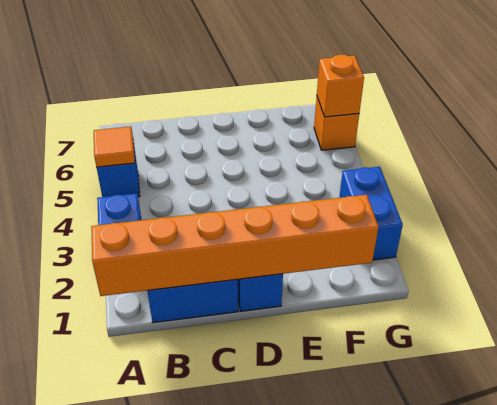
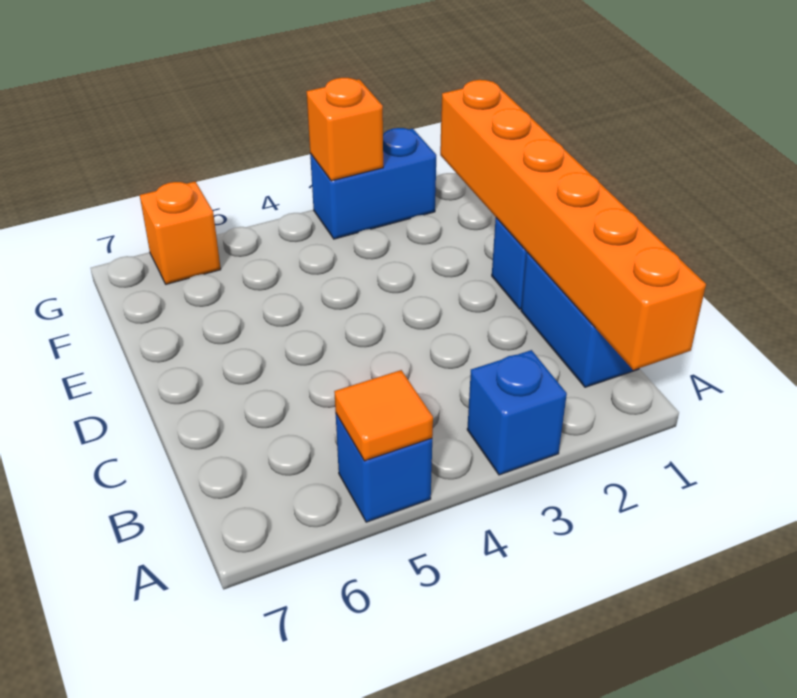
orange brick G6 level 2 -> orange brick G3 level 2

